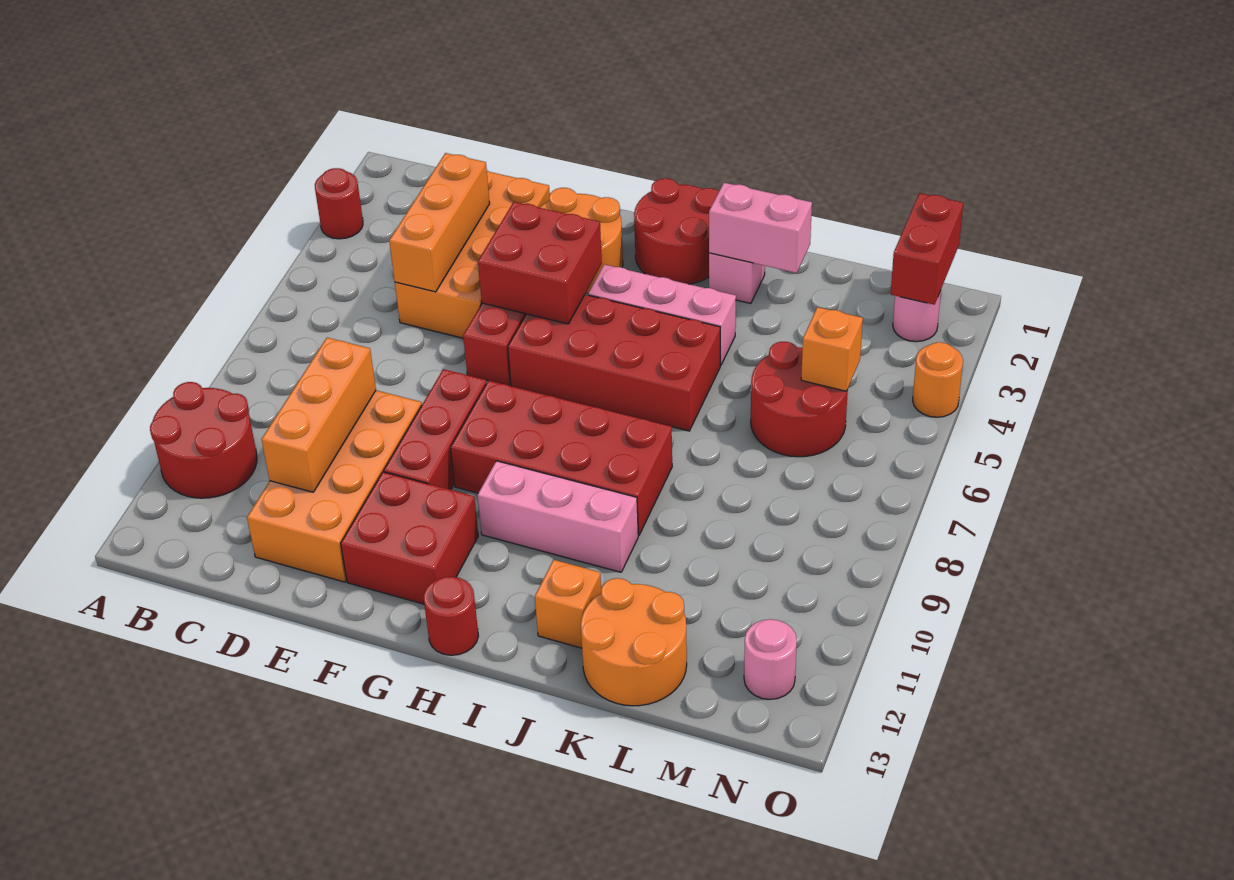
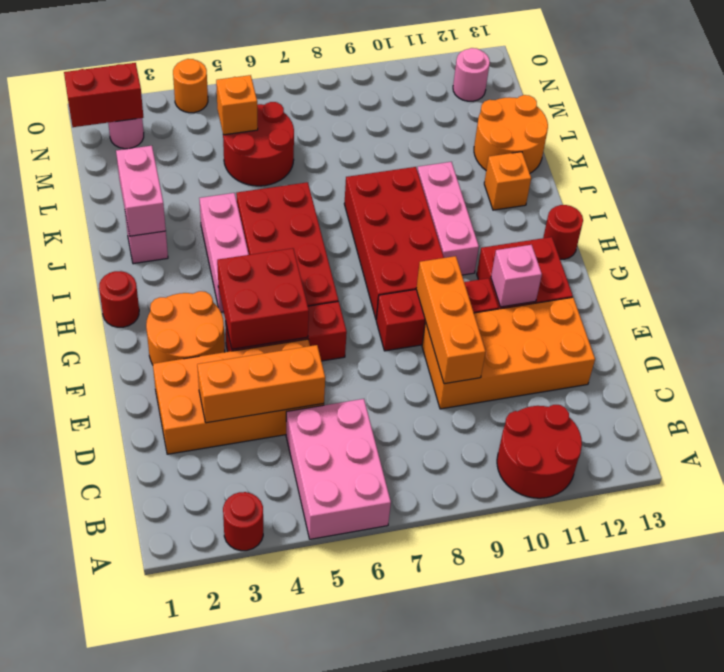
none -> pink brick A5:C6 level 1
orange brick D9:D11 level 2 -> orange brick D9:F9 level 2
none -> pink brick F11 level 2
red round brick H1:I2 level 1 -> red round brick H1 level 1

